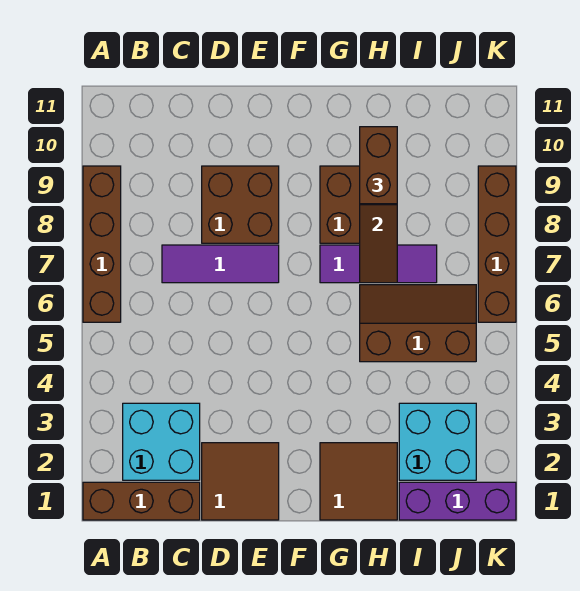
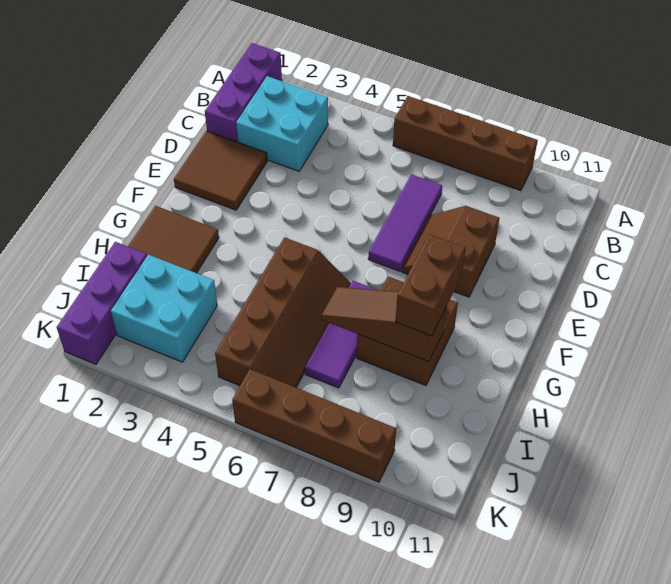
brown brick A1:C1 level 1 -> purple brick A1:C1 level 1
brown brick D8:E9 level 1 -> brown slope D8:E9 level 1 top 9
brown slope H5:J6 level 1 top 5 -> brown slope G5:J6 level 1 top 5
brown brick H9:H10 level 3 -> brown brick G9:H9 level 3

